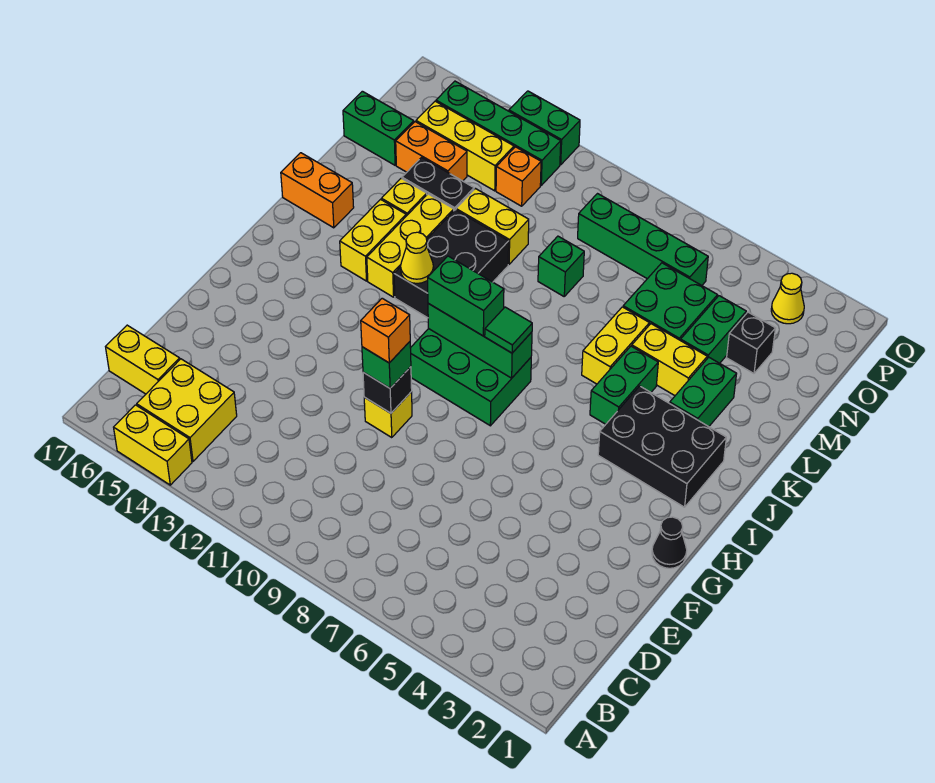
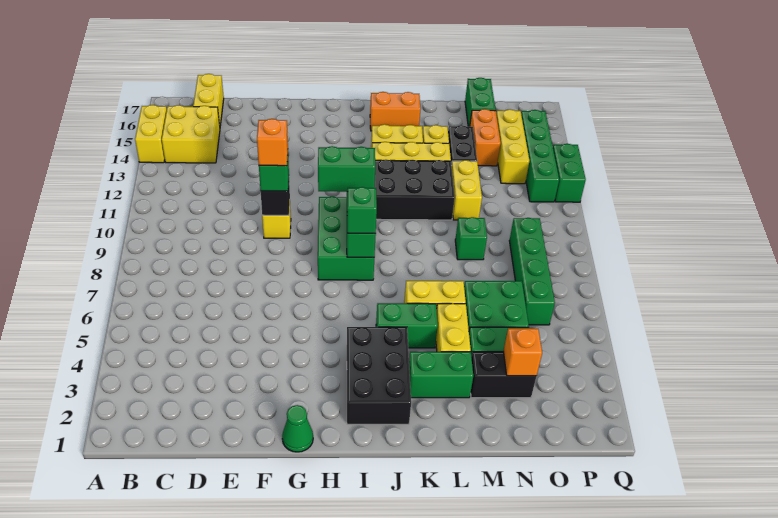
black cone G1 level 1 -> green cone G1 level 1
green tile I8 level 3 -> green brick I8 level 3
green brick I9:I10 level 3 -> green brick H10:I10 level 3
yellow cone J12 level 2 -> none
orange brick K16:K17 level 1 -> orange brick J16:K16 level 1
black brick N3 level 1 -> black brick M3:N3 level 1
orange brick O12 level 1 -> orange brick N3 level 2
yellow cone P3 level 1 -> none

